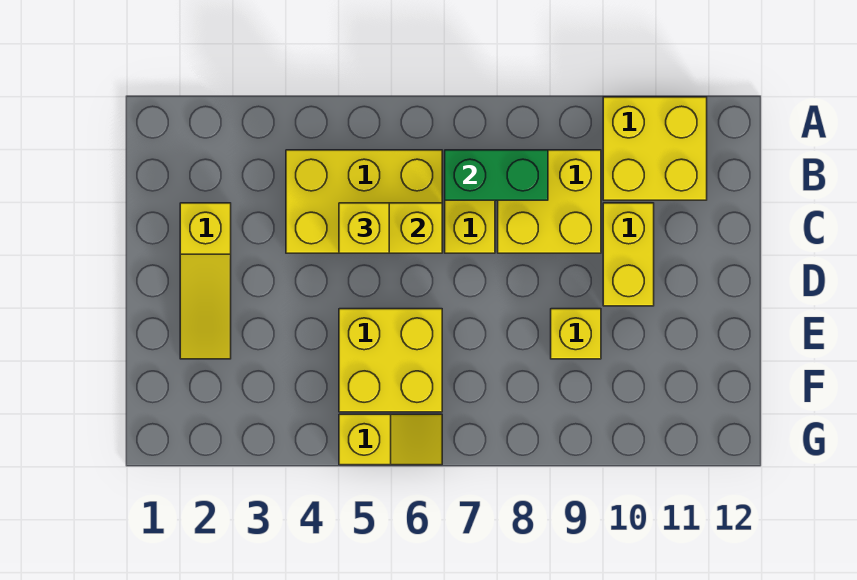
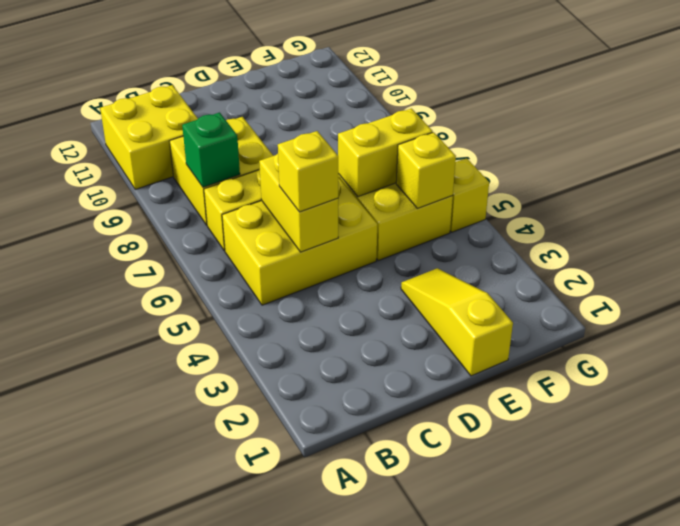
yellow brick B4:C6 level 1 -> yellow brick B5:D6 level 1
green brick B7:B8 level 2 -> green brick B8 level 2
yellow slope C2:E2 level 1 top C -> yellow slope E1:E3 level 1 top 1
yellow brick C10:D10 level 1 -> yellow brick E6:F6 level 2
yellow brick E9 level 1 -> yellow brick F5 level 2

